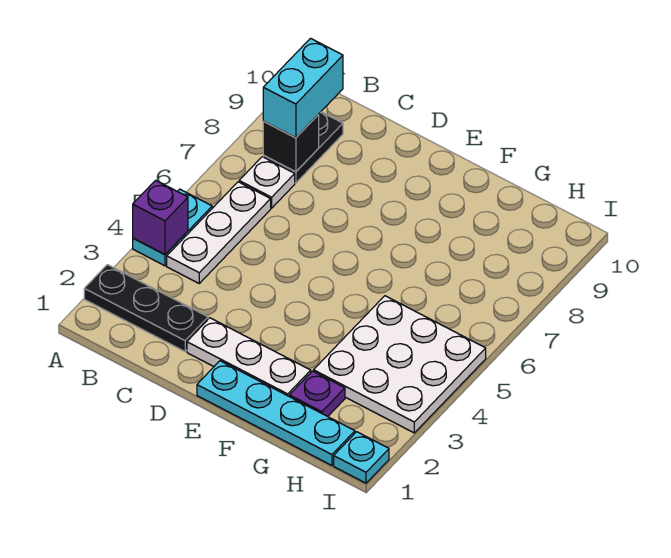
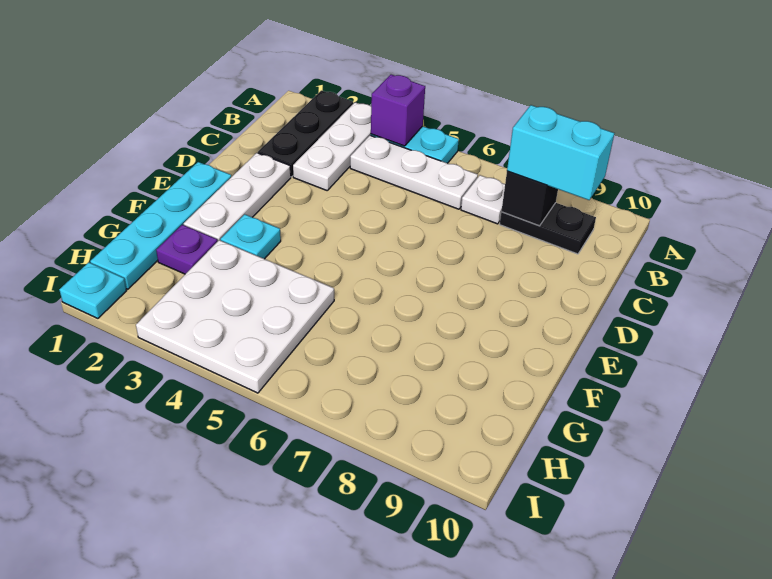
none -> white plate A3:C3 level 1
none -> cyan plate F3 level 1

